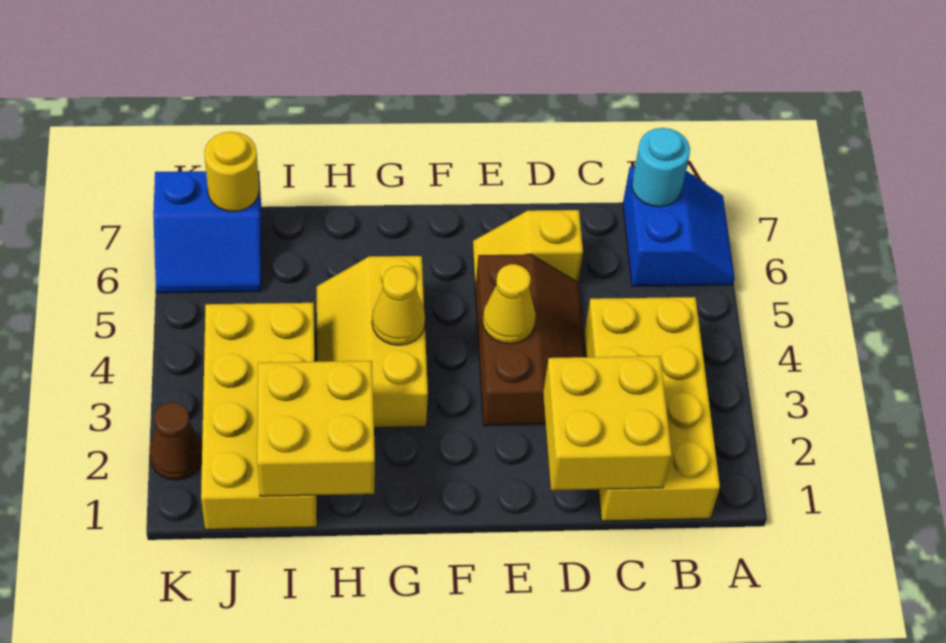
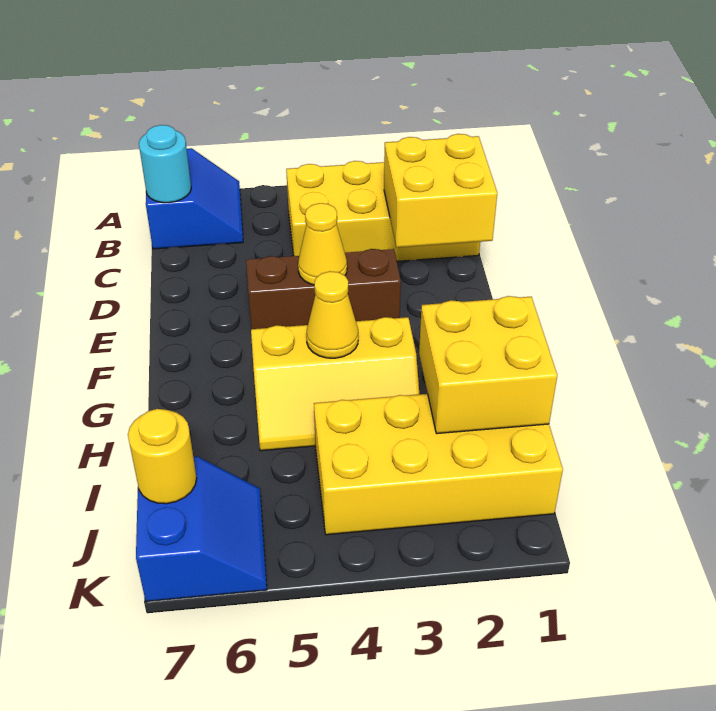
blue slope A6:B7 level 1 top B -> blue slope A6:B7 level 1 top 7
yellow slope D6:E6 level 1 top D -> none
brown cone K2 level 1 -> none

